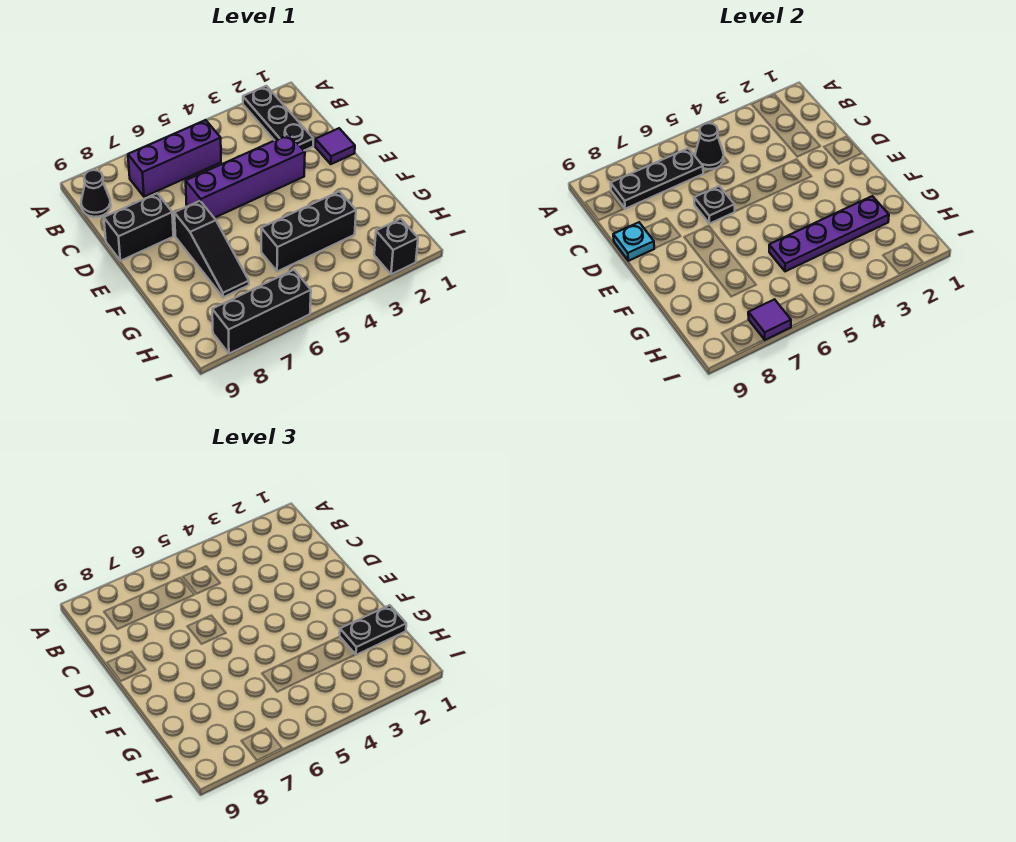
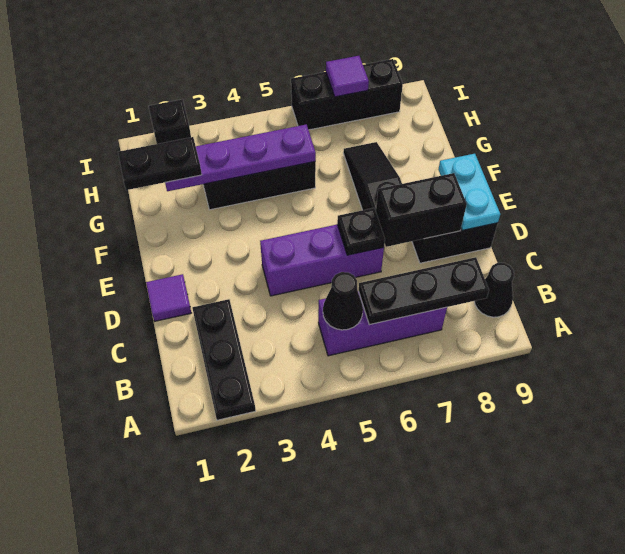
purple brick D3:D6 level 1 -> purple brick D4:D6 level 1
none -> black brick D7:D8 level 2
cyan plate D9 level 2 -> cyan plate D9:E9 level 2

